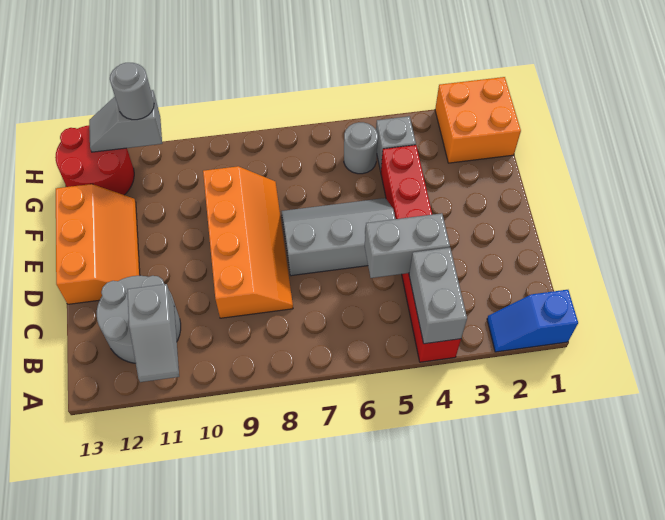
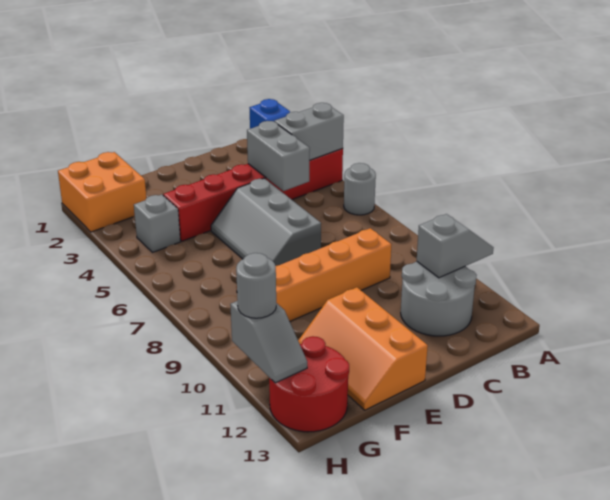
orange slope D12:F13 level 1 top 13 -> orange slope E11:F13 level 1 top E
grey round brick G5 level 1 -> grey round brick A6 level 1

